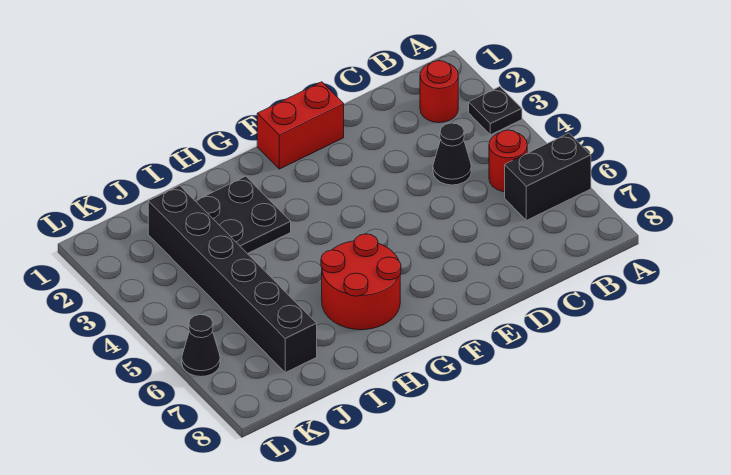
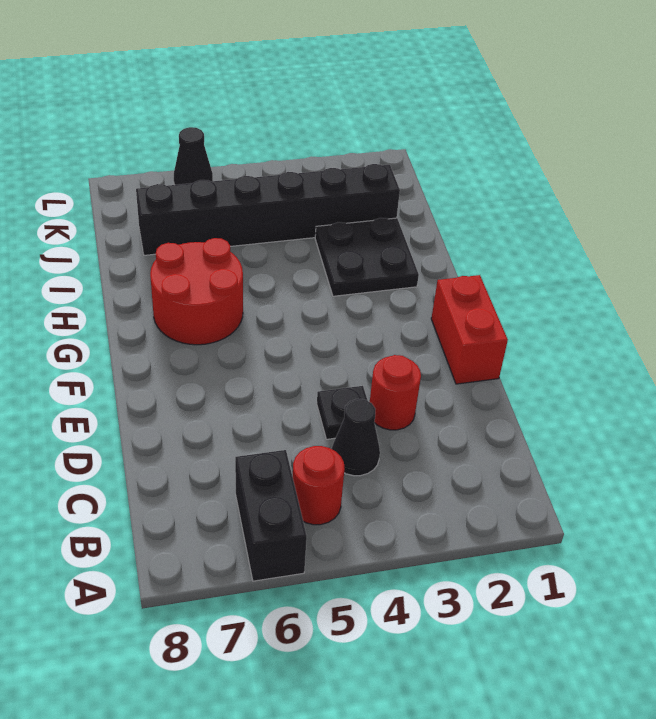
black plate A3 level 1 -> black plate D4 level 1
red round brick B2 level 1 -> red round brick D3 level 1

